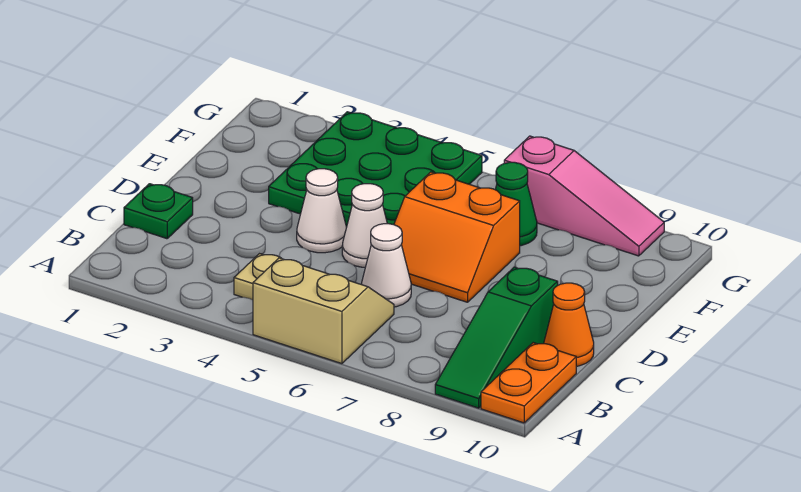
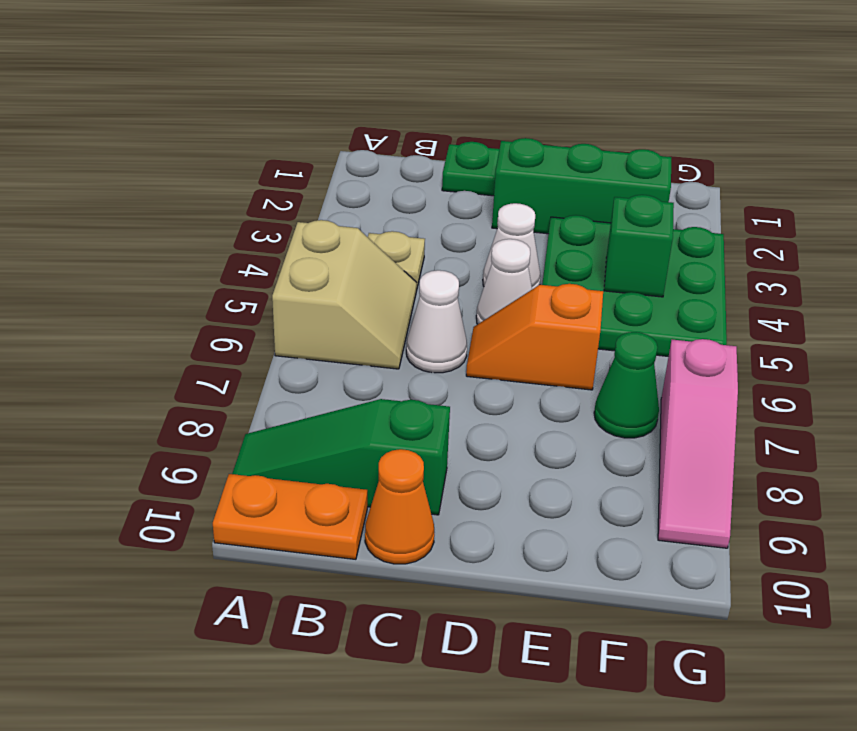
none -> green brick D2:F2 level 1
orange slope D6:E7 level 1 top E -> orange slope D6:E6 level 1 top E
none -> green brick F4 level 2

